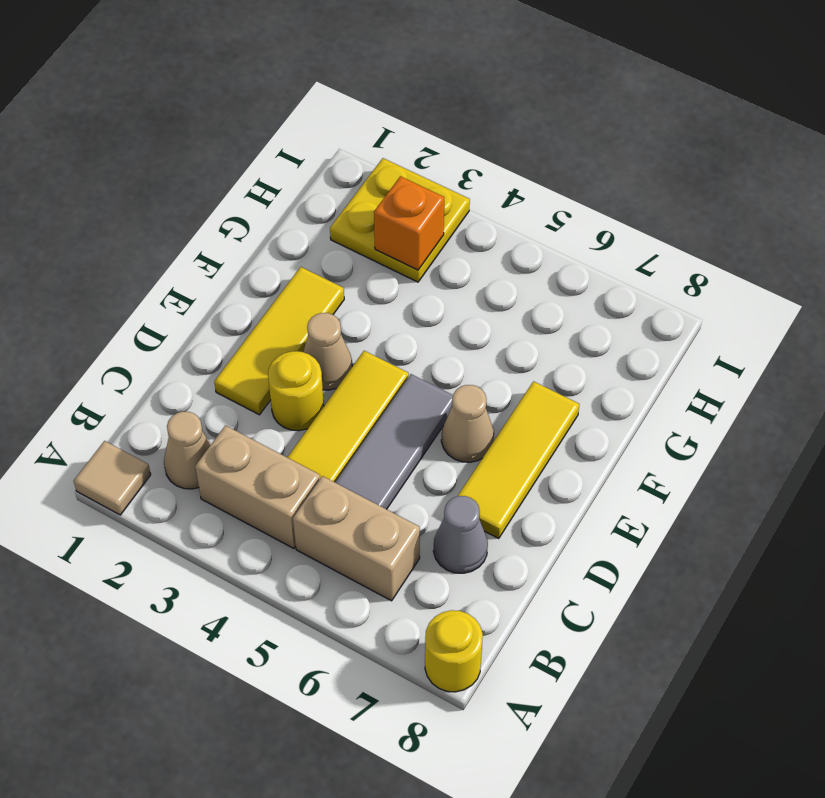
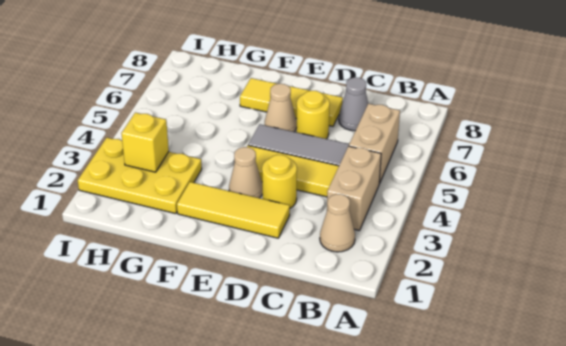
tan tile A1 level 1 -> none
yellow round brick A8 level 1 -> yellow round brick D6 level 1
yellow plate H2:I3 level 1 -> yellow plate G2:I3 level 1
orange brick H3 level 2 -> yellow brick H3 level 2

